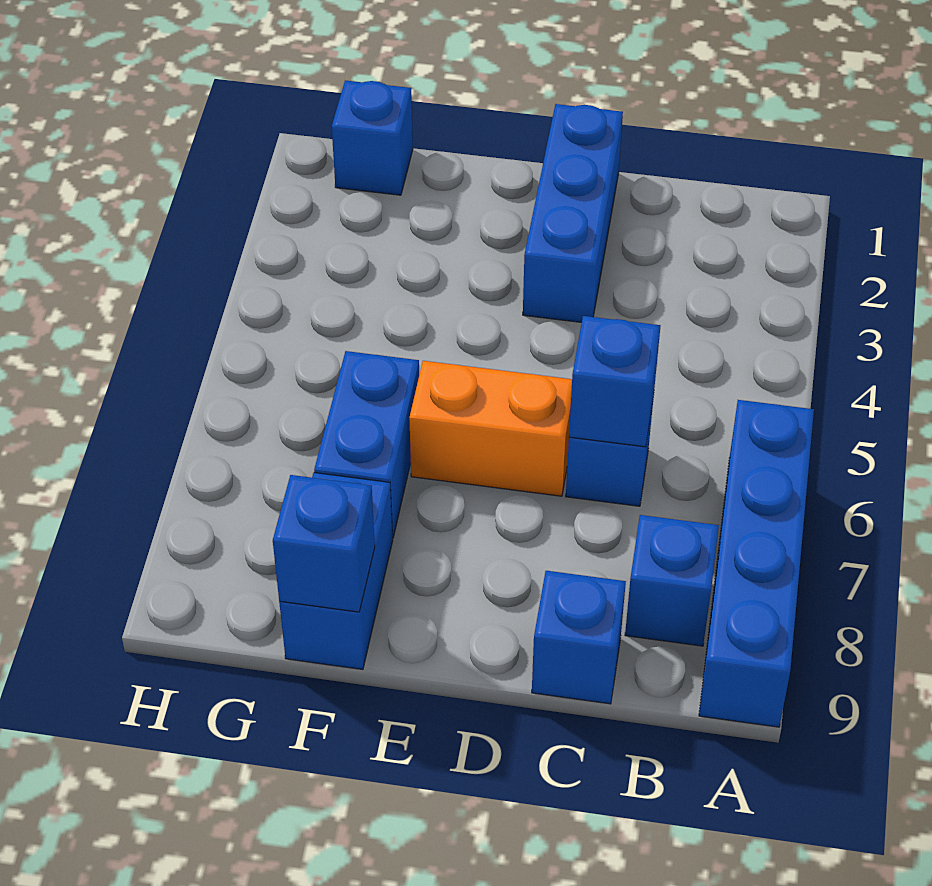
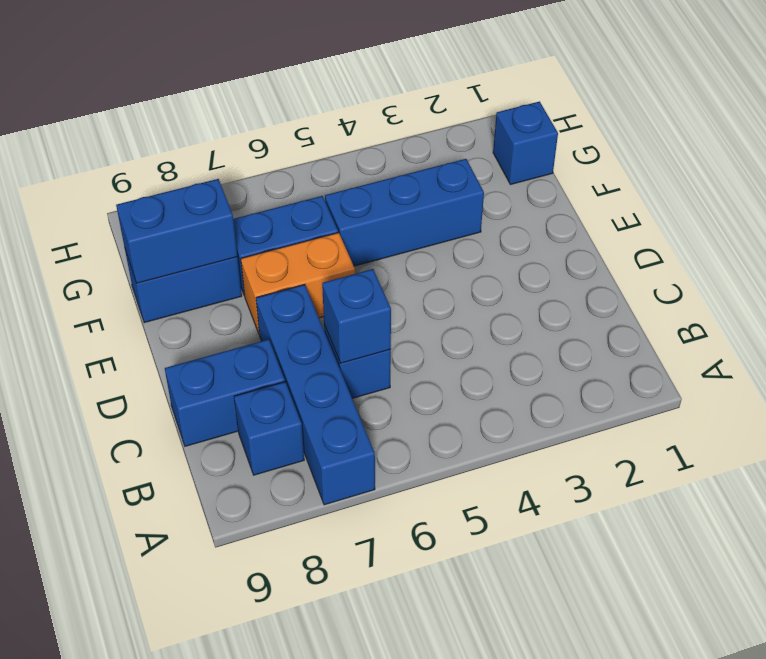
blue brick A6:A9 level 1 -> blue brick A7:D7 level 1
blue brick C9 level 1 -> blue brick C8:C9 level 1
blue brick D1:D3 level 1 -> blue brick F3:F5 level 1
orange brick D6:E6 level 1 -> orange brick E6:E7 level 1
blue brick F9 level 2 -> blue brick F8:F9 level 2

